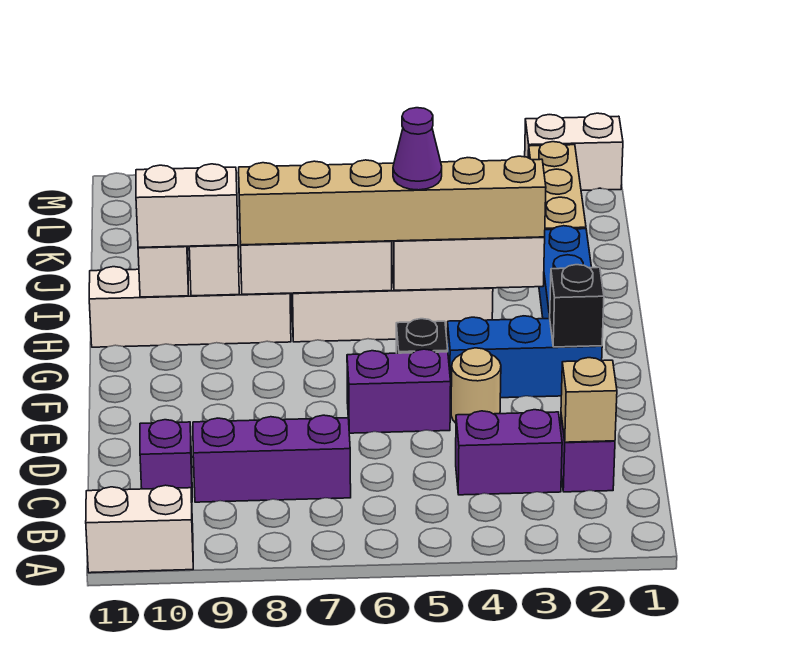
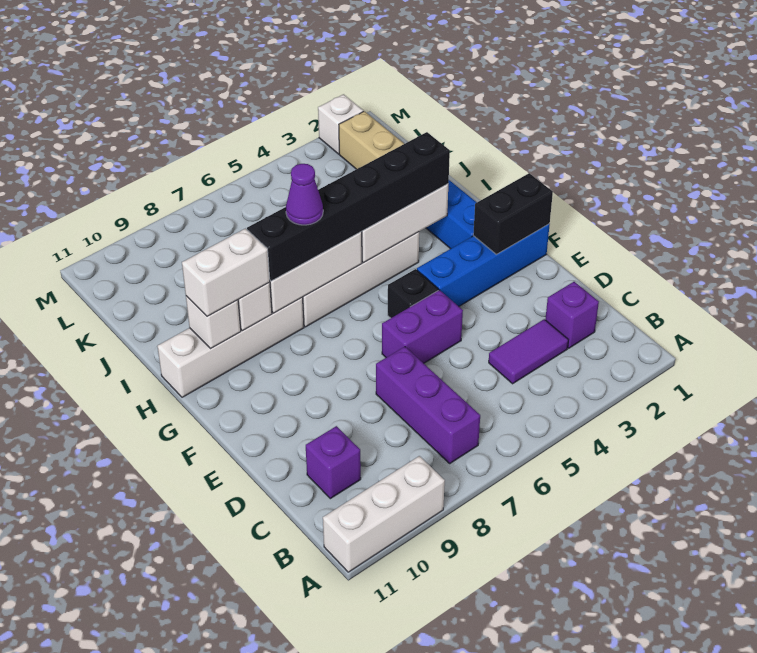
white brick A10:A11 level 1 -> white brick A9:A11 level 1
tan brick C2 level 2 -> none
purple brick C3:C4 level 1 -> purple tile C3:C4 level 1
purple brick C7:C9 level 1 -> purple brick B7:D7 level 1
tan round brick E4 level 1 -> none
blue brick F2:F4 level 1 -> blue brick F1:F4 level 1
black brick F2 level 2 -> black brick F1:F2 level 2
tan brick H3:H8 level 3 -> black brick H3:H8 level 3
purple cone H5 level 4 -> purple cone H7 level 4
white brick M1:M2 level 1 -> white brick M2 level 1

